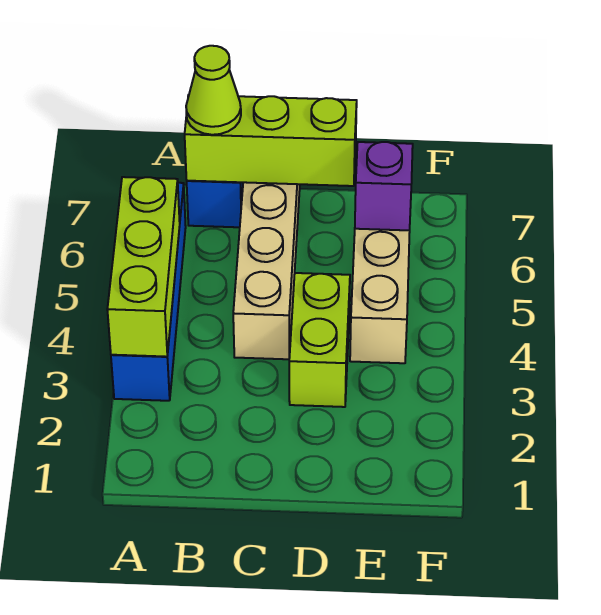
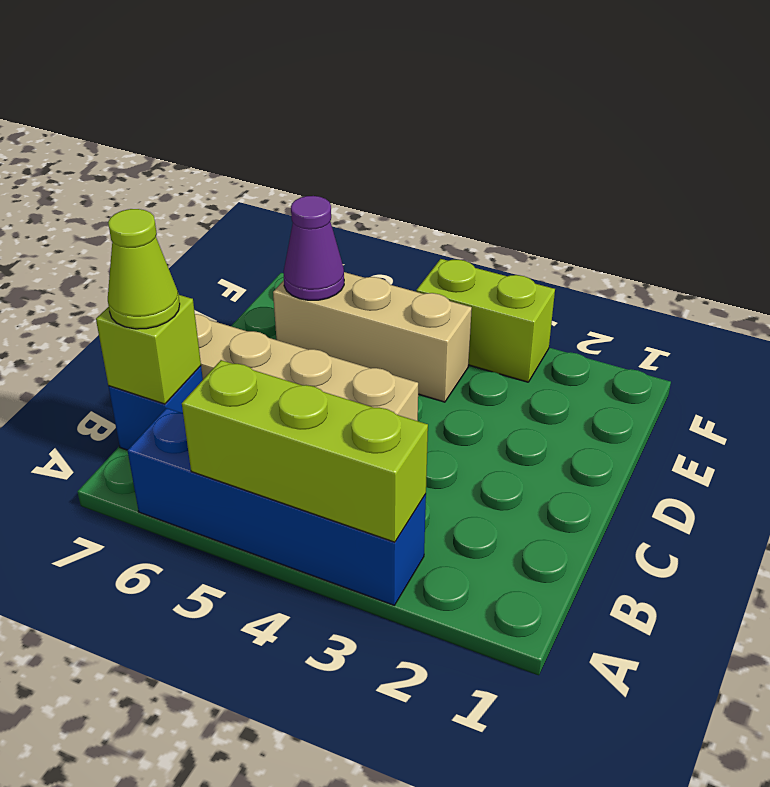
lime brick B7:D7 level 2 -> lime brick B7 level 2
lime brick D3:D4 level 1 -> lime brick F3:F4 level 1
purple brick E6 level 2 -> purple cone E6 level 2

